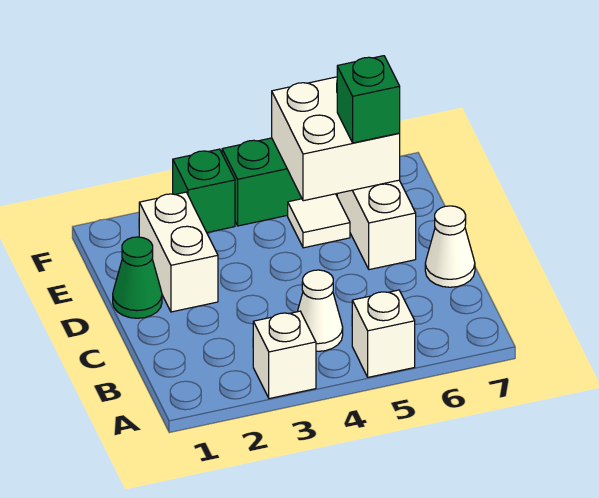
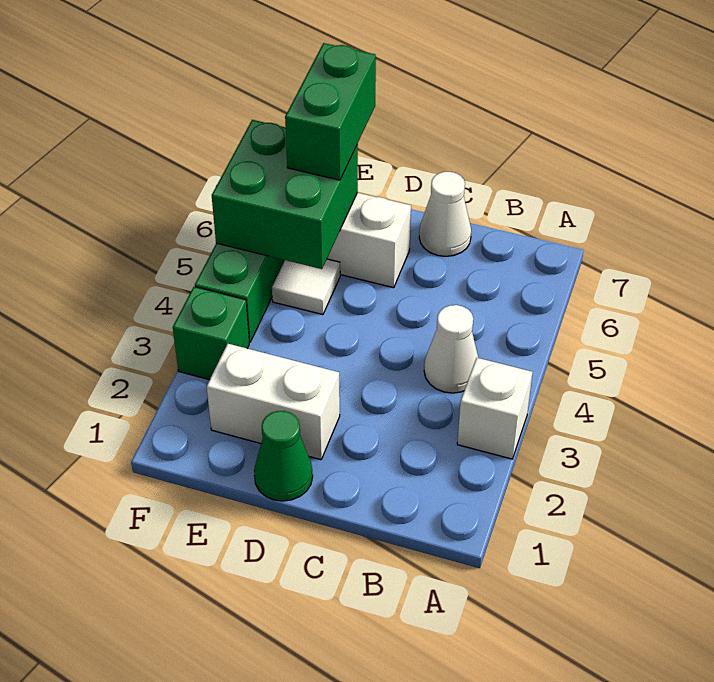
white brick A5 level 1 -> none
white brick E5:F6 level 2 -> green brick E5:F6 level 2
green brick E6 level 3 -> green brick E6:E7 level 3

